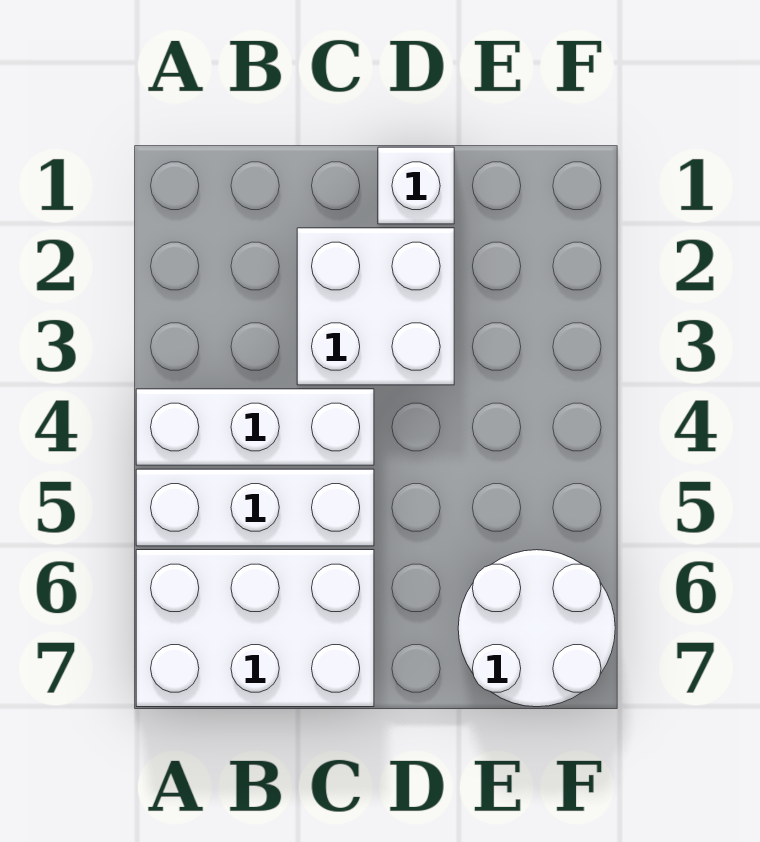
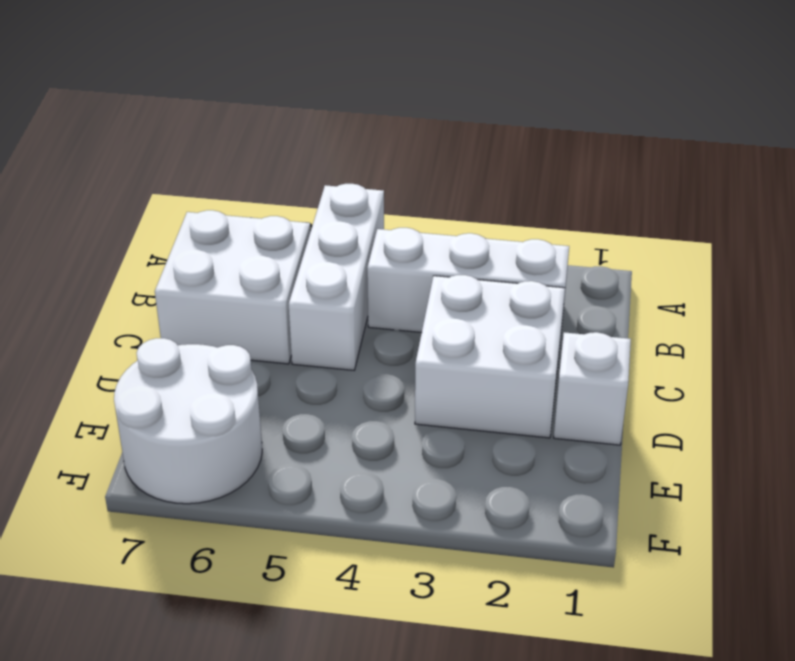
white brick A4:C4 level 1 -> white brick B2:B4 level 1
white brick A6:C7 level 1 -> white brick B6:C7 level 1

